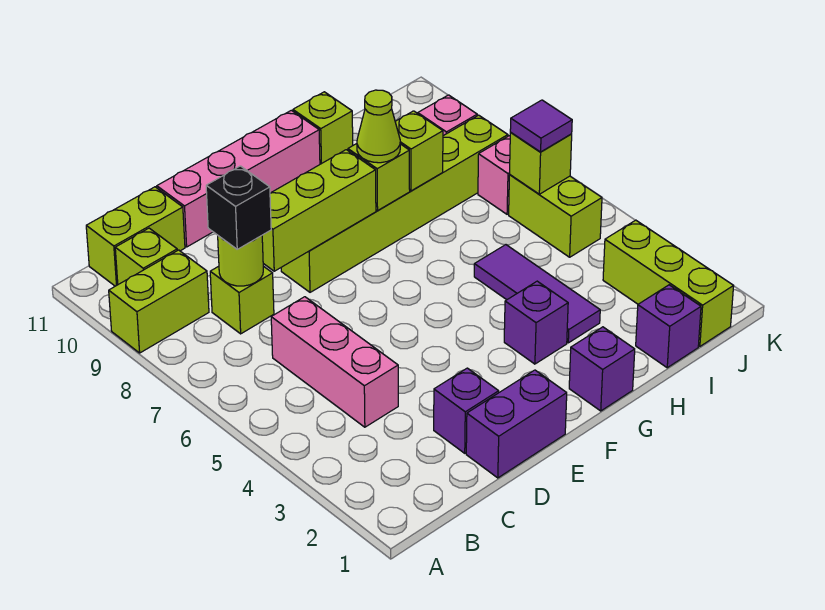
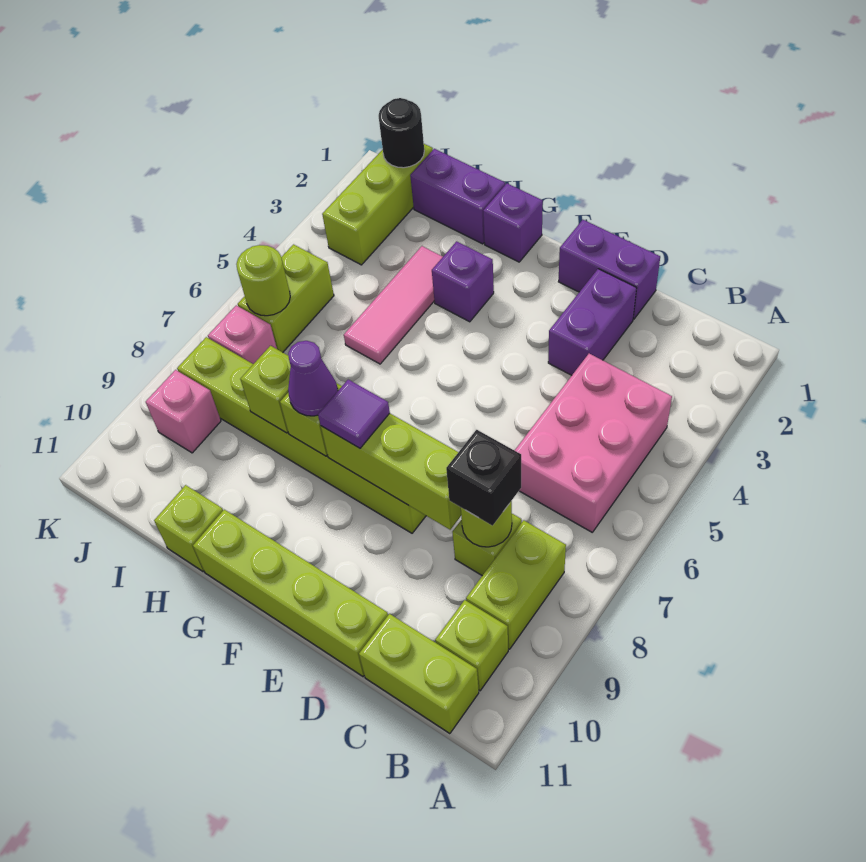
lime brick A9:B9 level 1 -> lime brick B8:B9 level 1
pink brick C4:C6 level 1 -> pink brick B4:C6 level 1
purple brick D2 level 1 -> purple brick D2:D3 level 1
pink brick D11:G11 level 1 -> lime brick D11:G11 level 1
lime cone G8 level 3 -> purple cone G8 level 3
purple tile H3:H5 level 1 -> pink tile H3:H5 level 1
purple brick I1 level 1 -> purple brick H1:I1 level 1
none -> black round brick J1 level 2
lime brick J6 level 2 -> lime round brick J6 level 2
purple tile J6 level 3 -> purple tile F8 level 3

